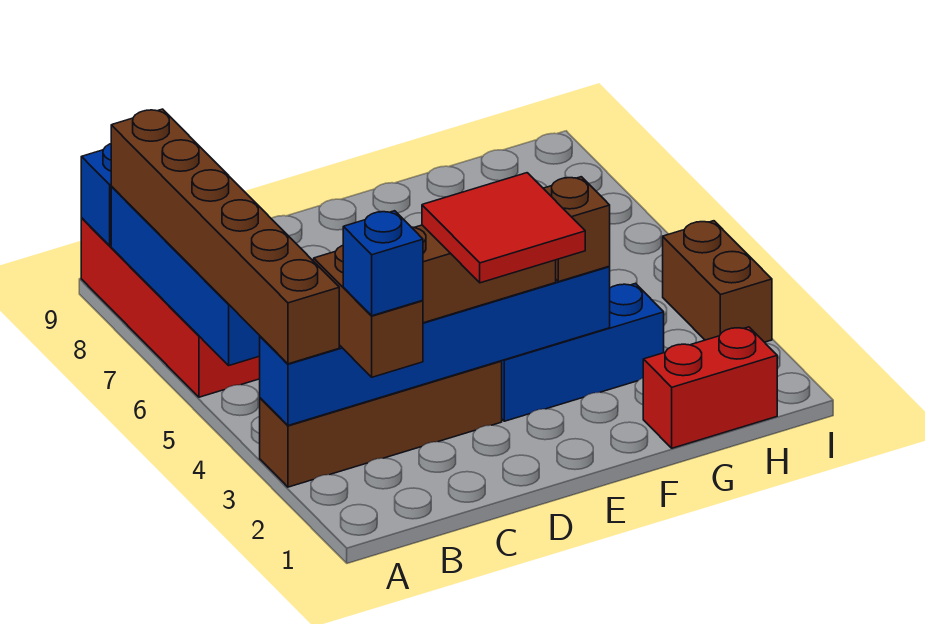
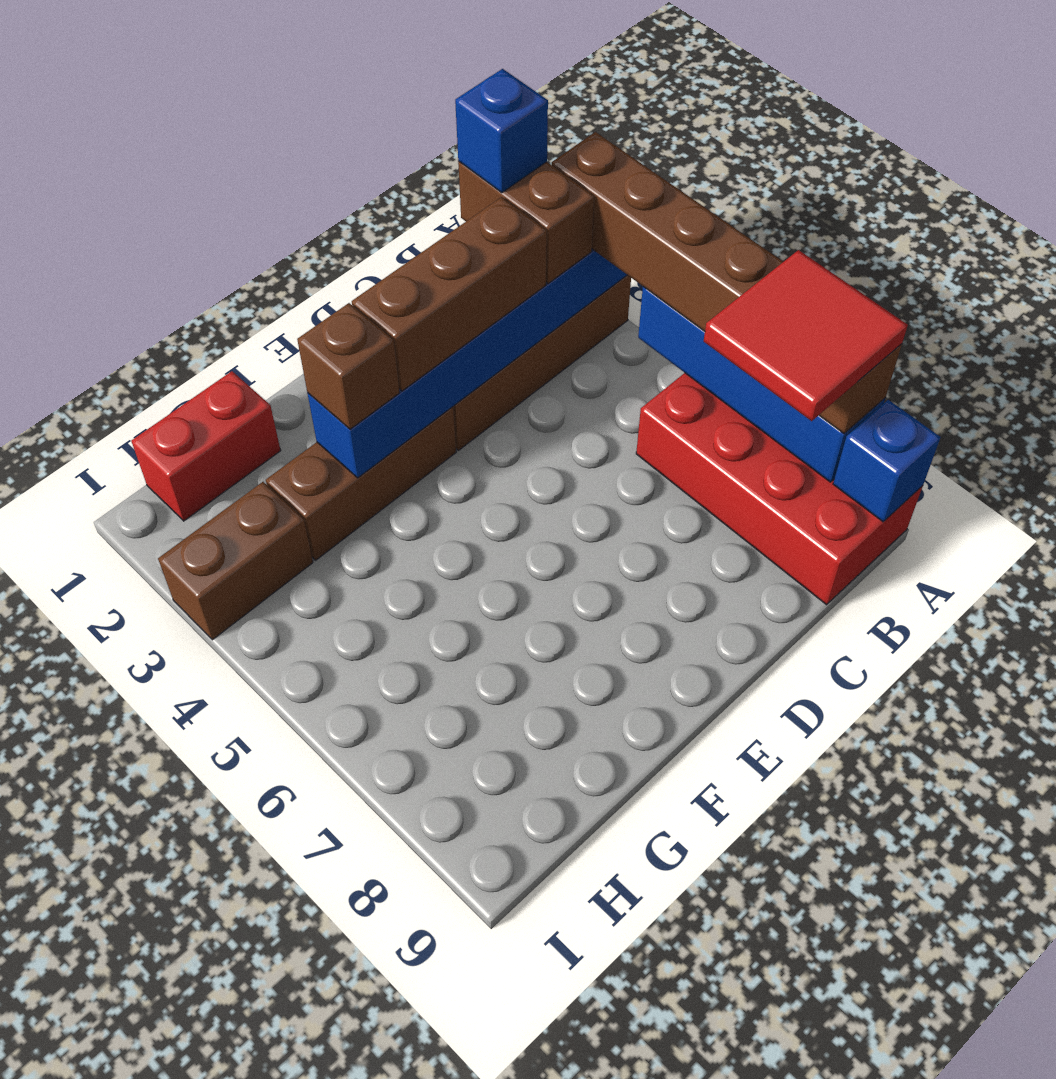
red tile D2:E3 level 4 -> red tile A7:B8 level 4
blue brick E3:G3 level 1 -> brown brick E3:G3 level 1
brown brick I3:I4 level 1 -> brown brick H3:I3 level 1

